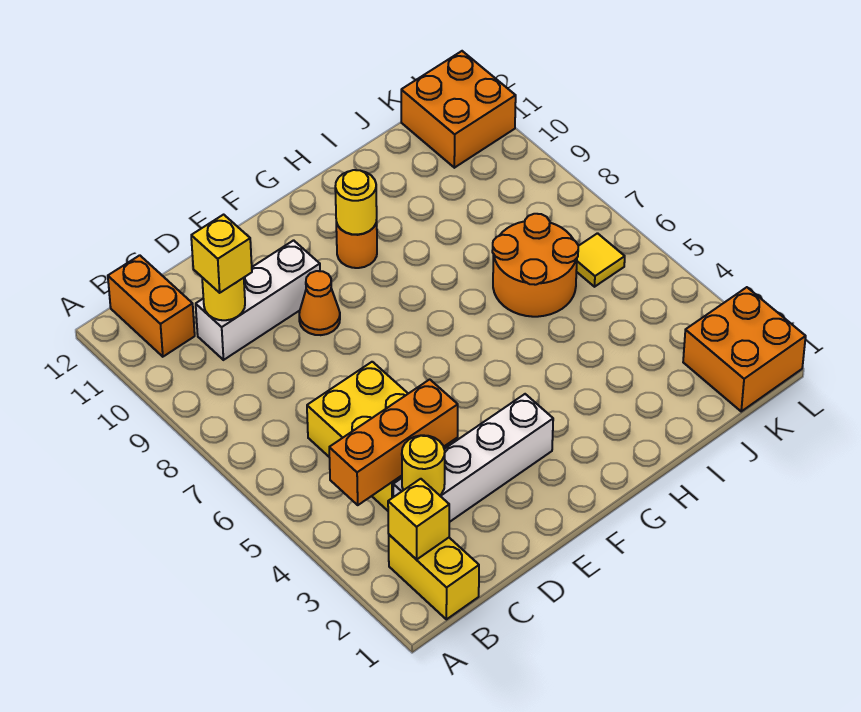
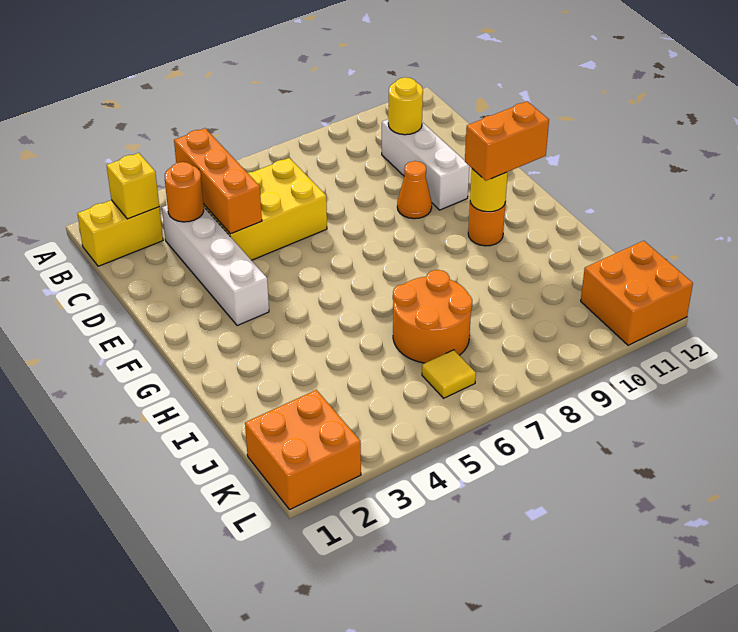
orange brick B11:B12 level 1 -> orange brick G10:G11 level 3
yellow round brick C3 level 2 -> orange round brick C3 level 2
yellow brick C10 level 3 -> none

